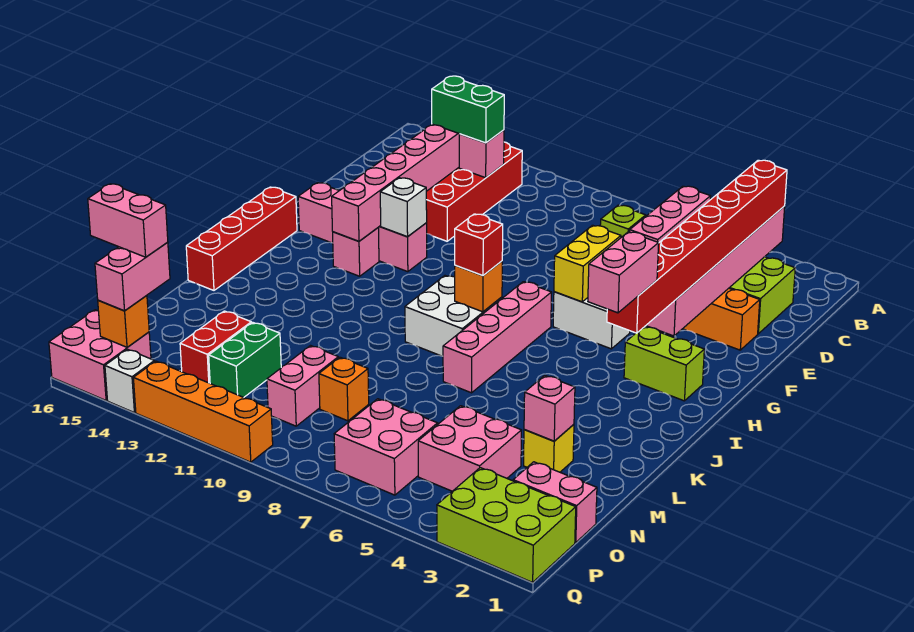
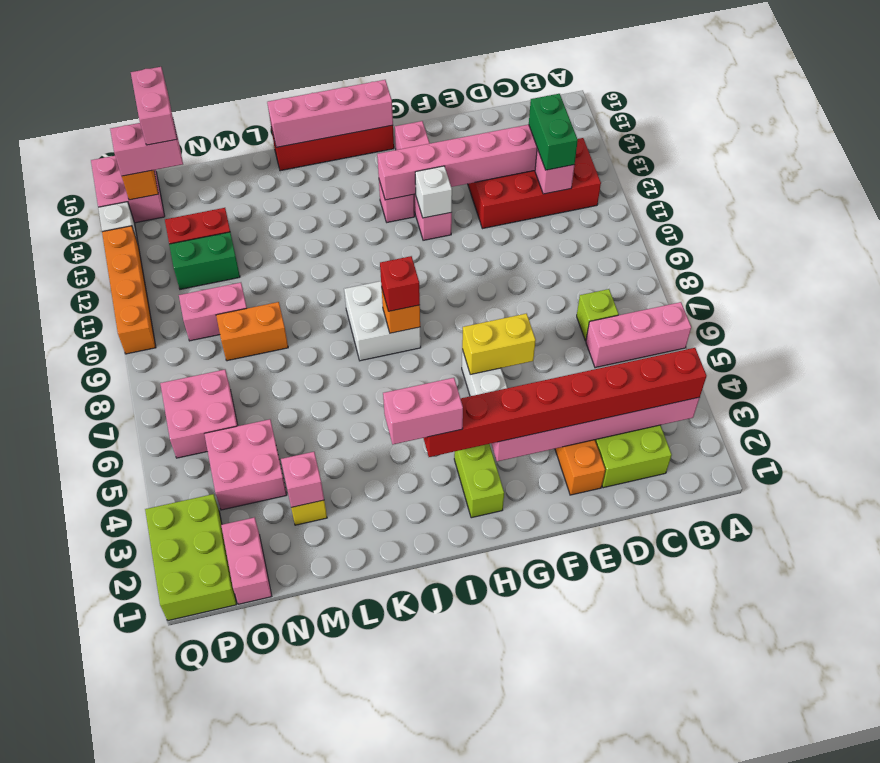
pink brick H7:K7 level 1 -> pink brick H16:K16 level 2
orange brick N9 level 1 -> orange brick M9:N9 level 1

